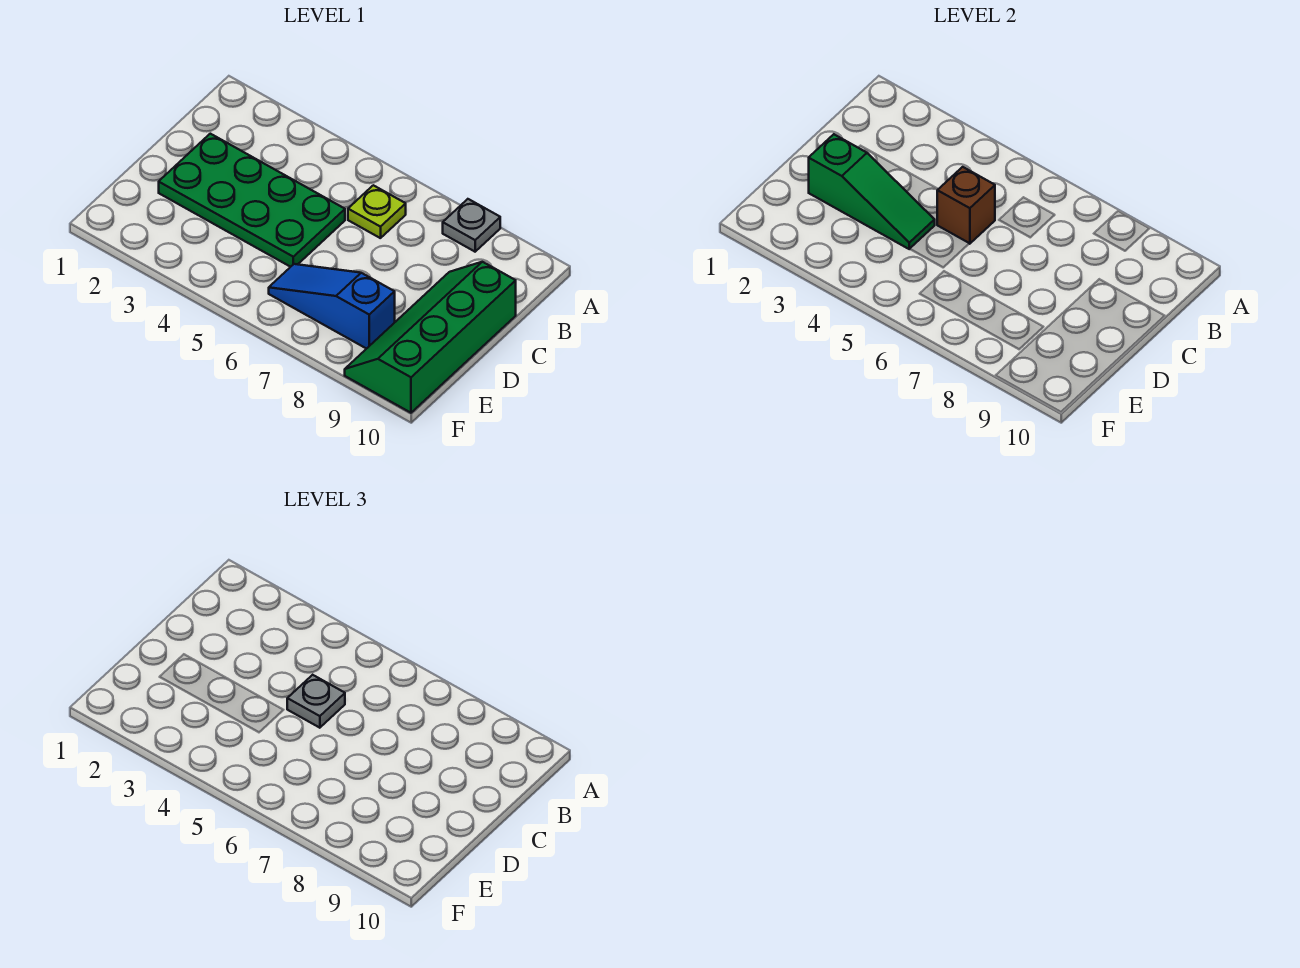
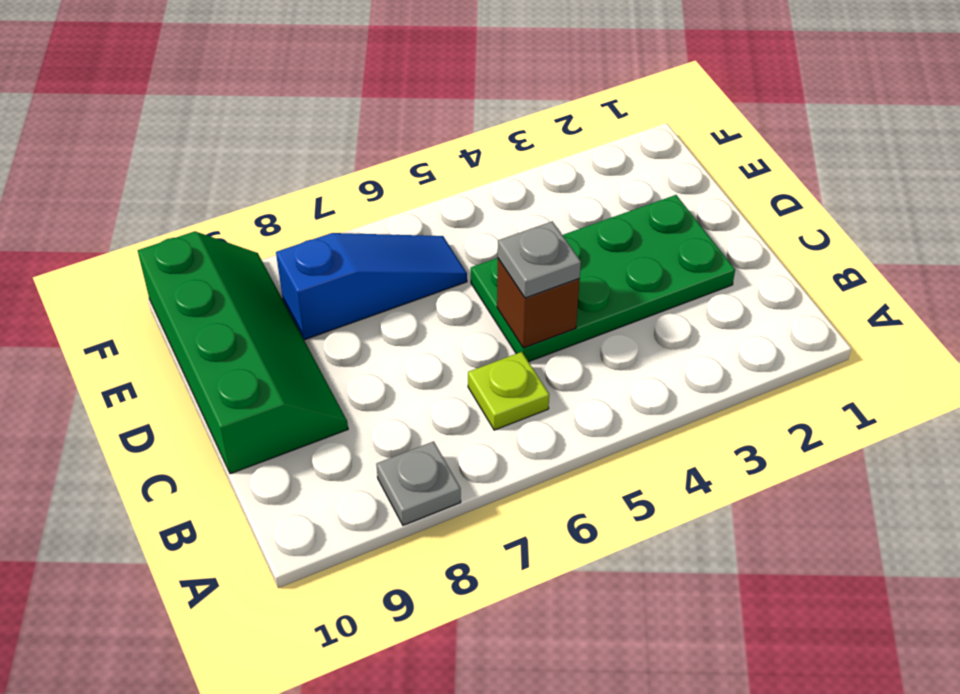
green slope D2:D4 level 2 top 2 -> none

